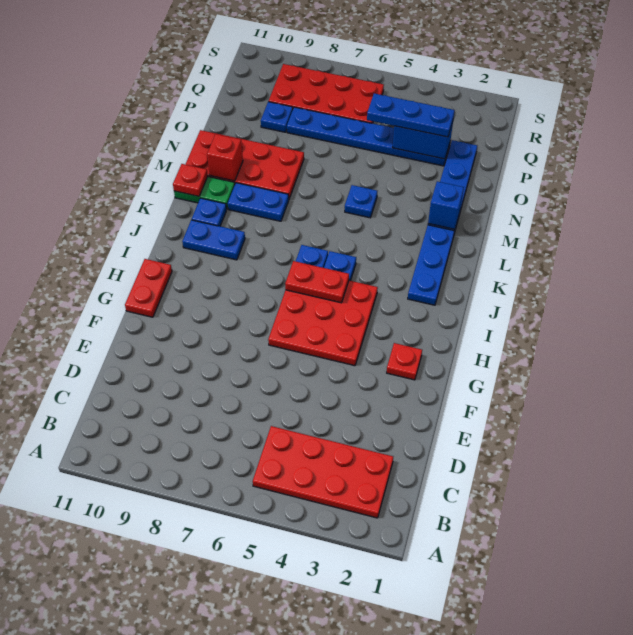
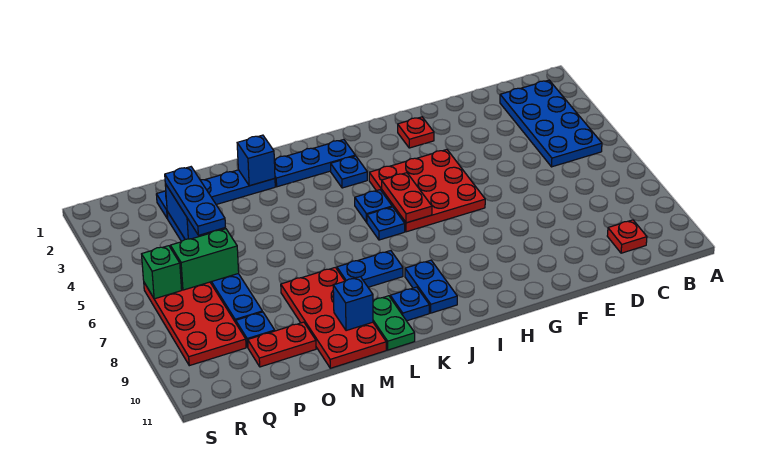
red plate B2:C5 level 1 -> blue plate B2:C5 level 1
red plate G11:H11 level 1 -> red plate O10:P10 level 1
blue plate L8:L9 level 1 -> blue plate K8:L8 level 1
red plate L11 level 2 -> red plate C10 level 1
blue plate M5 level 1 -> blue plate J3 level 1
red brick M10 level 2 -> blue brick M10 level 2
none -> green brick P6:Q6 level 2
none -> green brick R6 level 2

